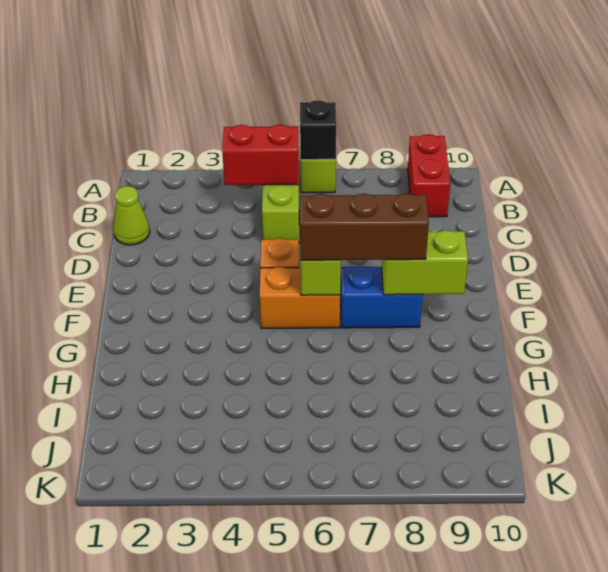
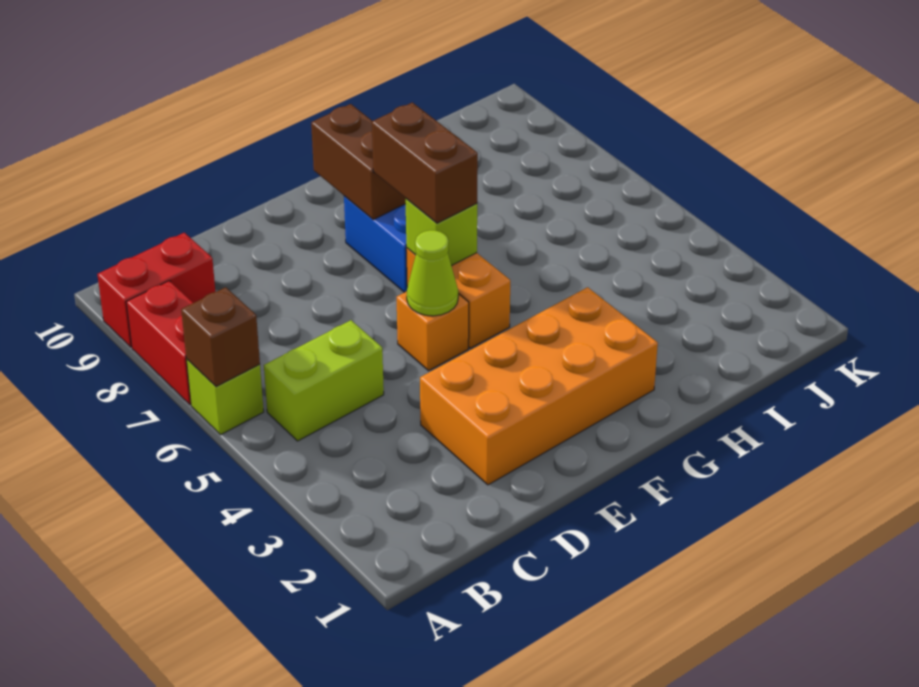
black brick A6 level 2 -> brown brick A6 level 2
red brick B4:B5 level 2 -> red brick A7:A8 level 1
lime cone C1 level 1 -> lime cone E5 level 2
none -> orange brick D2:G3 level 1
brown brick F6:F8 level 3 -> brown brick F6:F7 level 3
lime brick F8:F9 level 2 -> brown brick F8:F9 level 2

